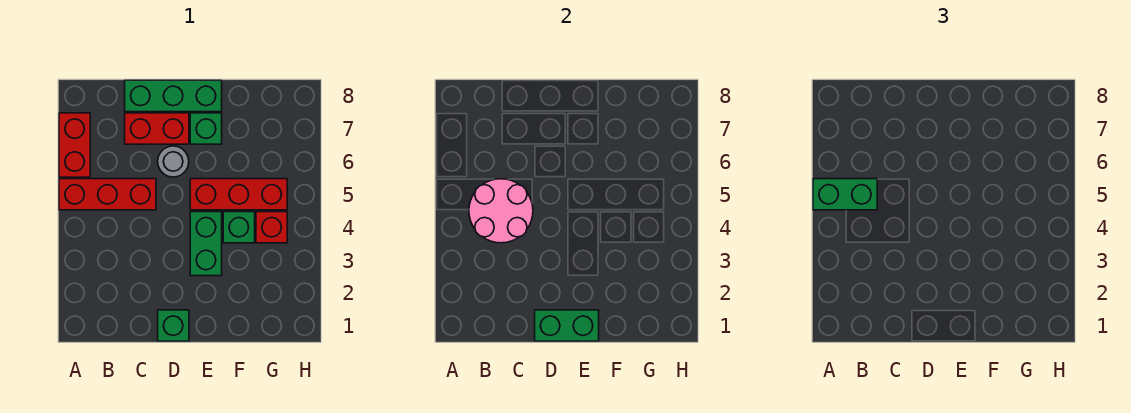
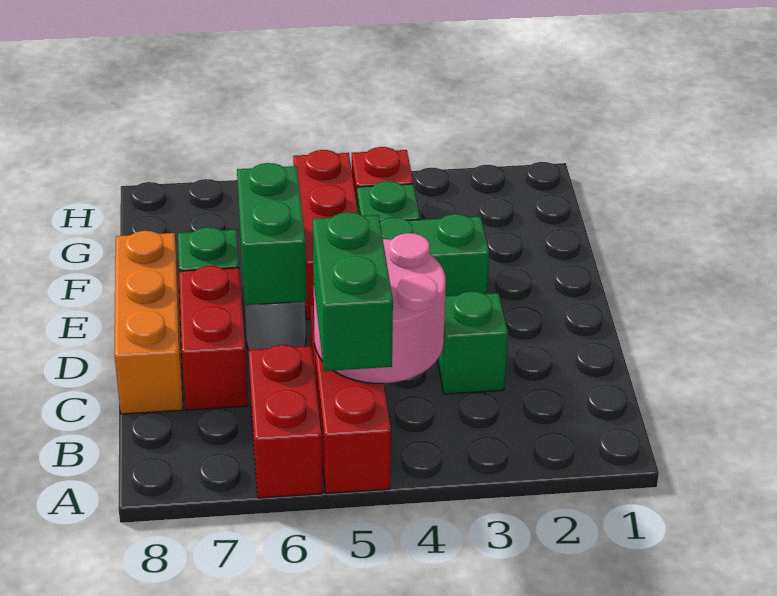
red brick A6:A7 level 1 -> red brick A6:B6 level 1
green brick C8:E8 level 1 -> orange brick C8:E8 level 1
green brick D1 level 1 -> green brick C3 level 1
green brick D1:E1 level 2 -> green brick D6:E6 level 2

